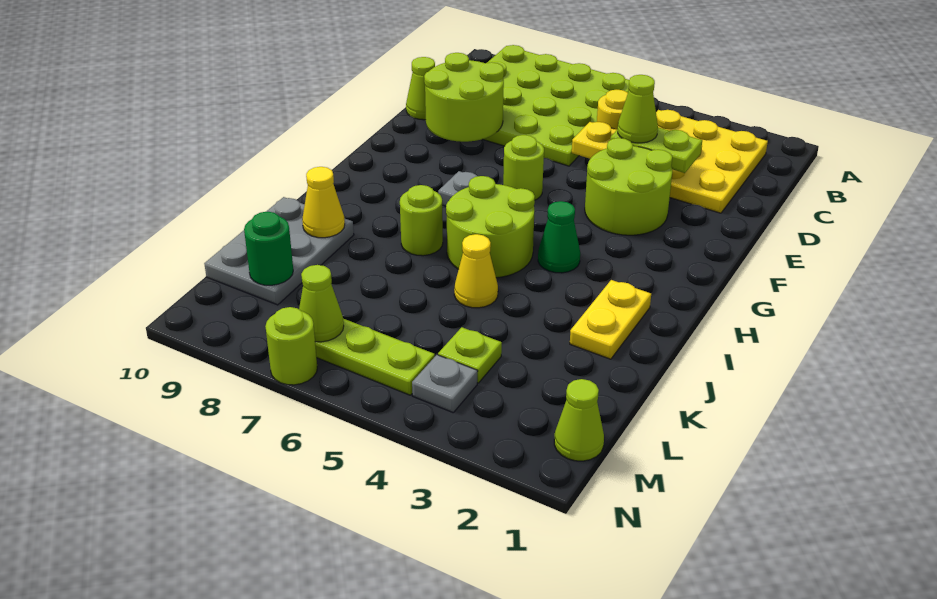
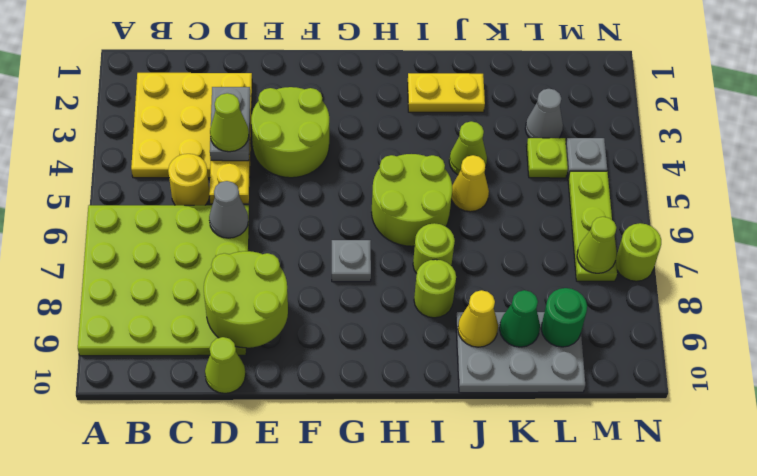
lime plate D3:D4 level 3 -> grey plate D3:D4 level 3
none -> grey cone D6 level 2
lime round brick F6 level 1 -> lime round brick I8 level 1
green cone H4 level 1 -> green cone K9 level 2
none -> grey cone L3 level 1
lime cone M1 level 1 -> lime cone J4 level 1

